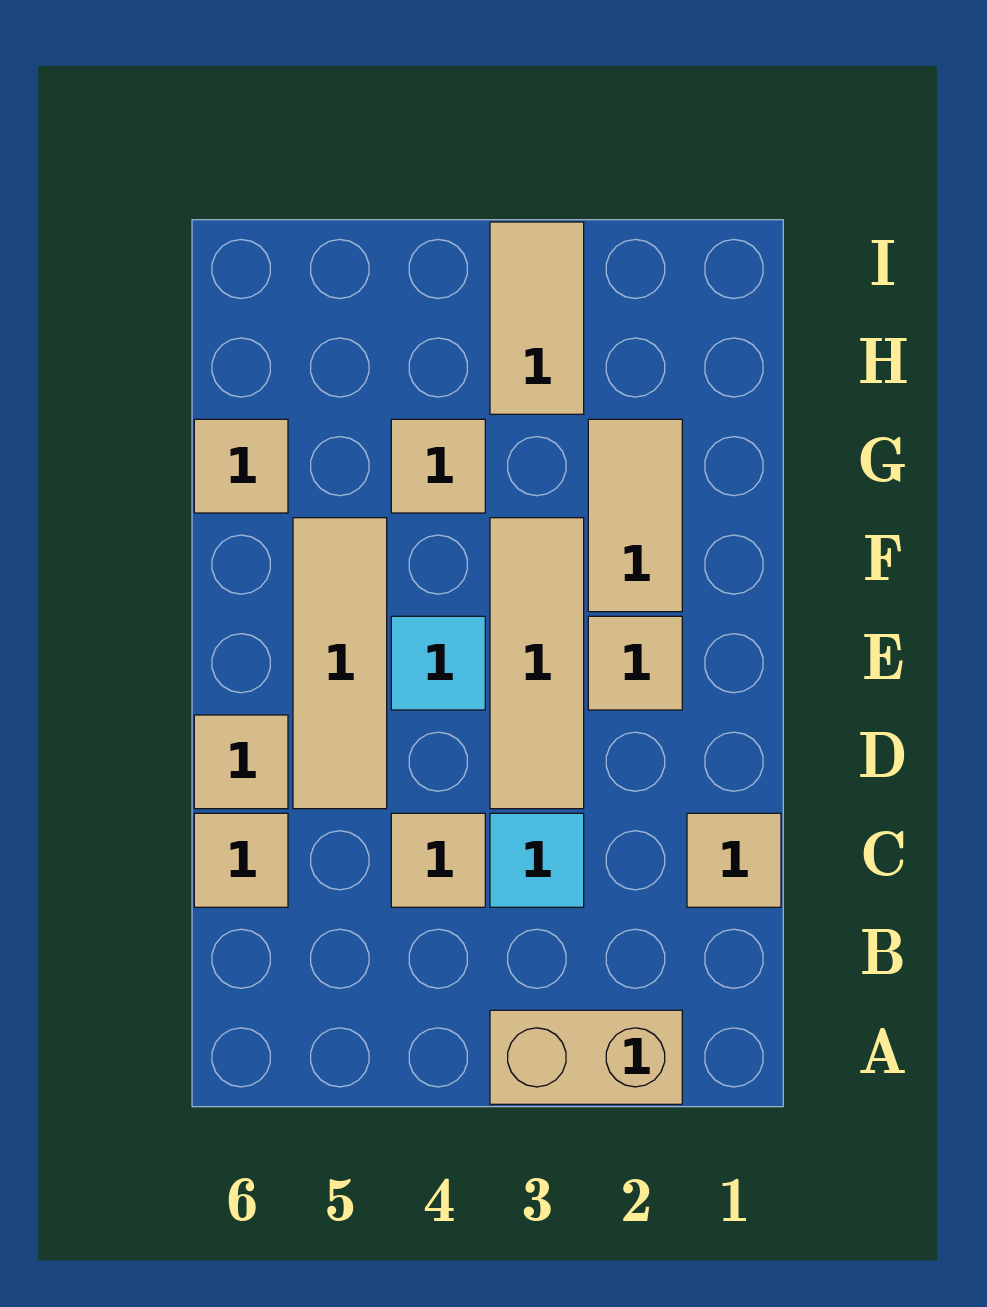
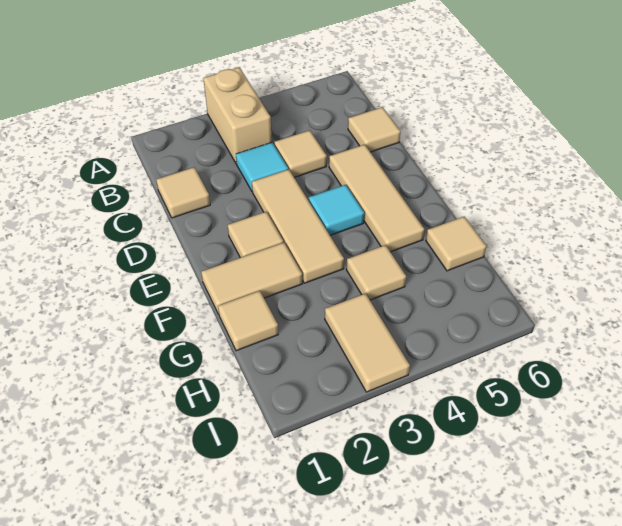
tan brick A2:A3 level 1 -> tan brick A3:B3 level 1
tan tile D6 level 1 -> tan tile G1 level 1
tan tile F2:G2 level 1 -> tan tile F1:F2 level 1

